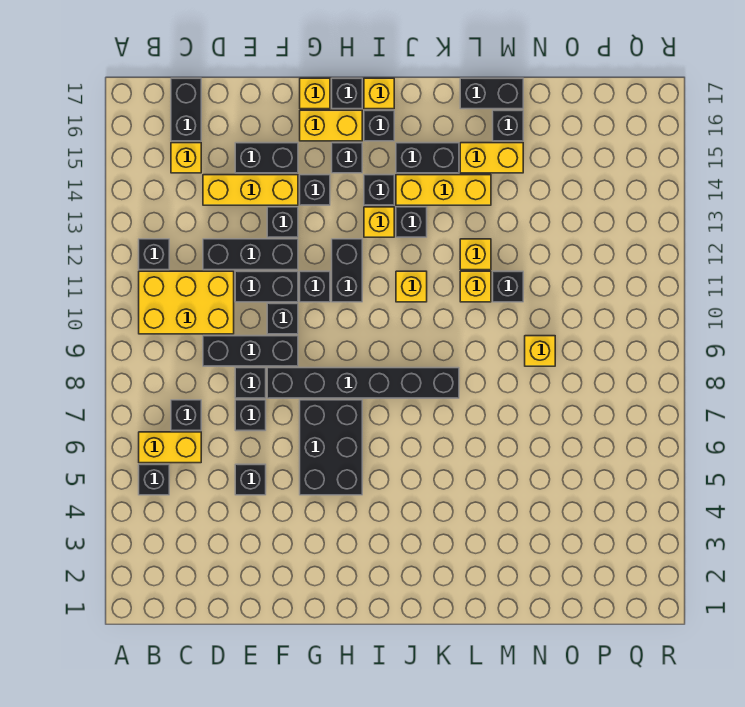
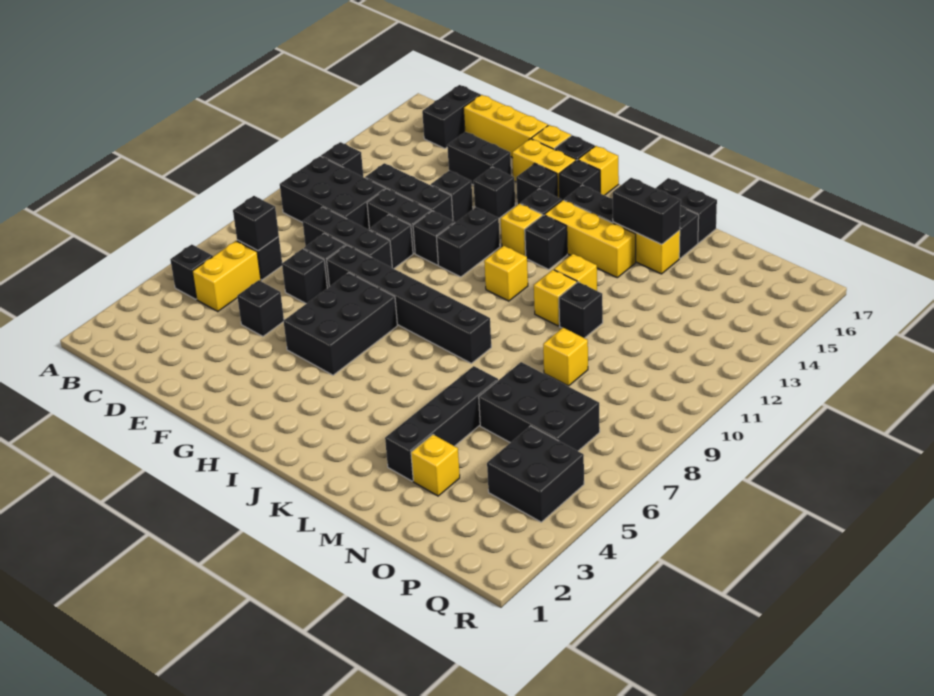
yellow brick B6:C6 level 1 -> yellow brick C5:C6 level 1
yellow brick B10:D11 level 1 -> black brick B10:D11 level 1
none -> black brick C7 level 2
yellow brick C15 level 1 -> yellow brick N3 level 1
yellow brick D14:F14 level 1 -> yellow brick D17:F17 level 1
none -> black brick L15:M15 level 2
none -> black brick M3:M6 level 1
none -> black brick N6:P7 level 1
none -> black brick P4:Q5 level 1

